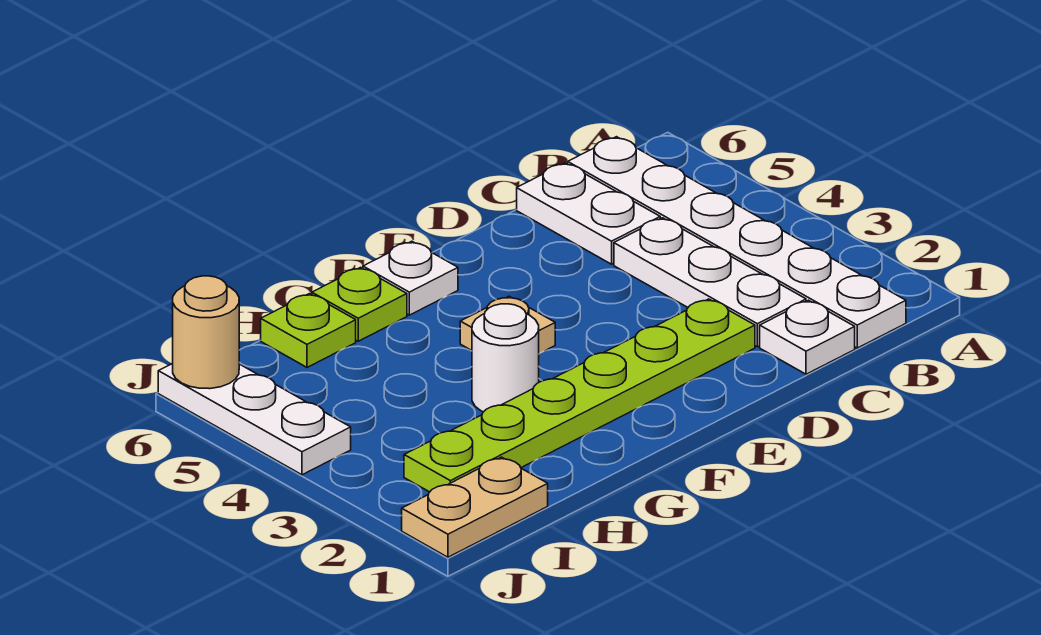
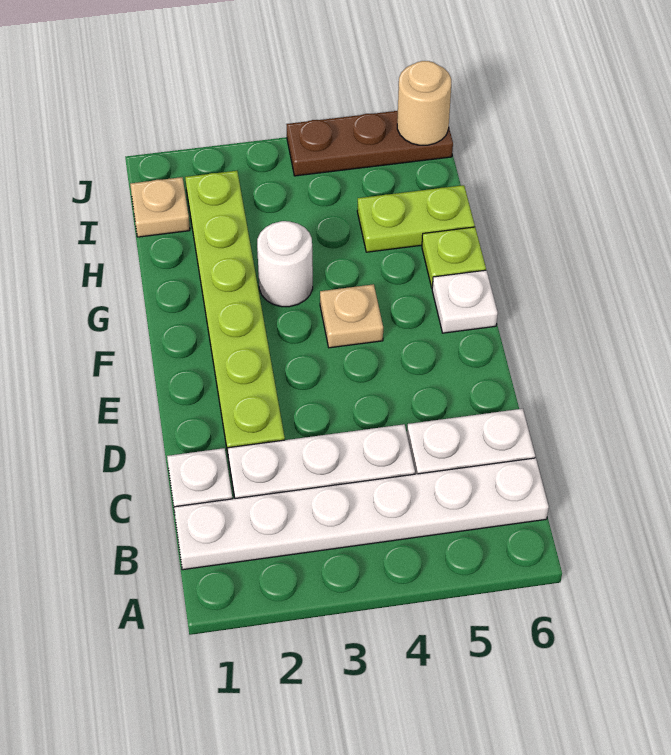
lime plate H6 level 1 -> lime plate H5:H6 level 1
tan plate I1:J1 level 1 -> tan plate I1 level 1
white plate J4:J6 level 1 -> brown plate J4:J6 level 1

